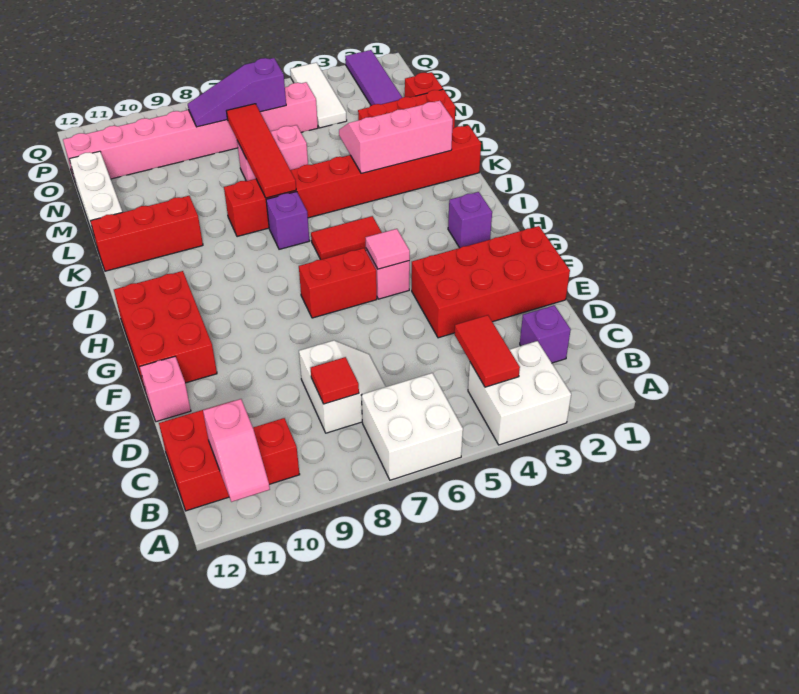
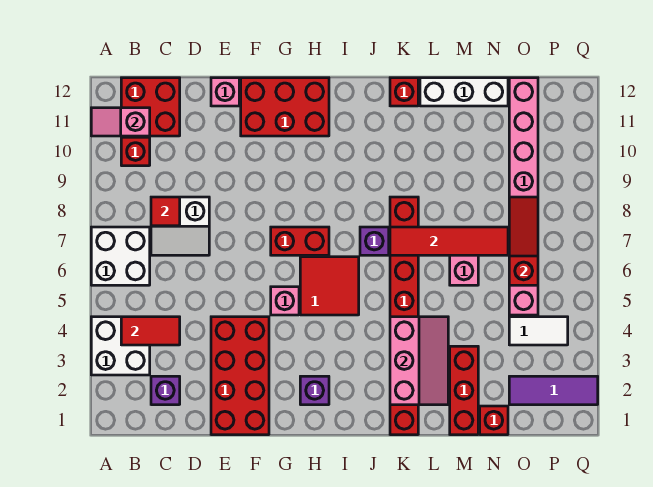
pink tile G5 level 2 -> none
red brick G6:G7 level 1 -> red brick G7:H7 level 1
red tile I5:I6 level 1 -> red tile H5:I6 level 1
red brick K10:K12 level 1 -> red brick K12 level 1
white tile O4:Q4 level 1 -> white tile O4:P4 level 1
purple slope O6:O8 level 2 top 6 -> red slope O6:O8 level 2 top 6

